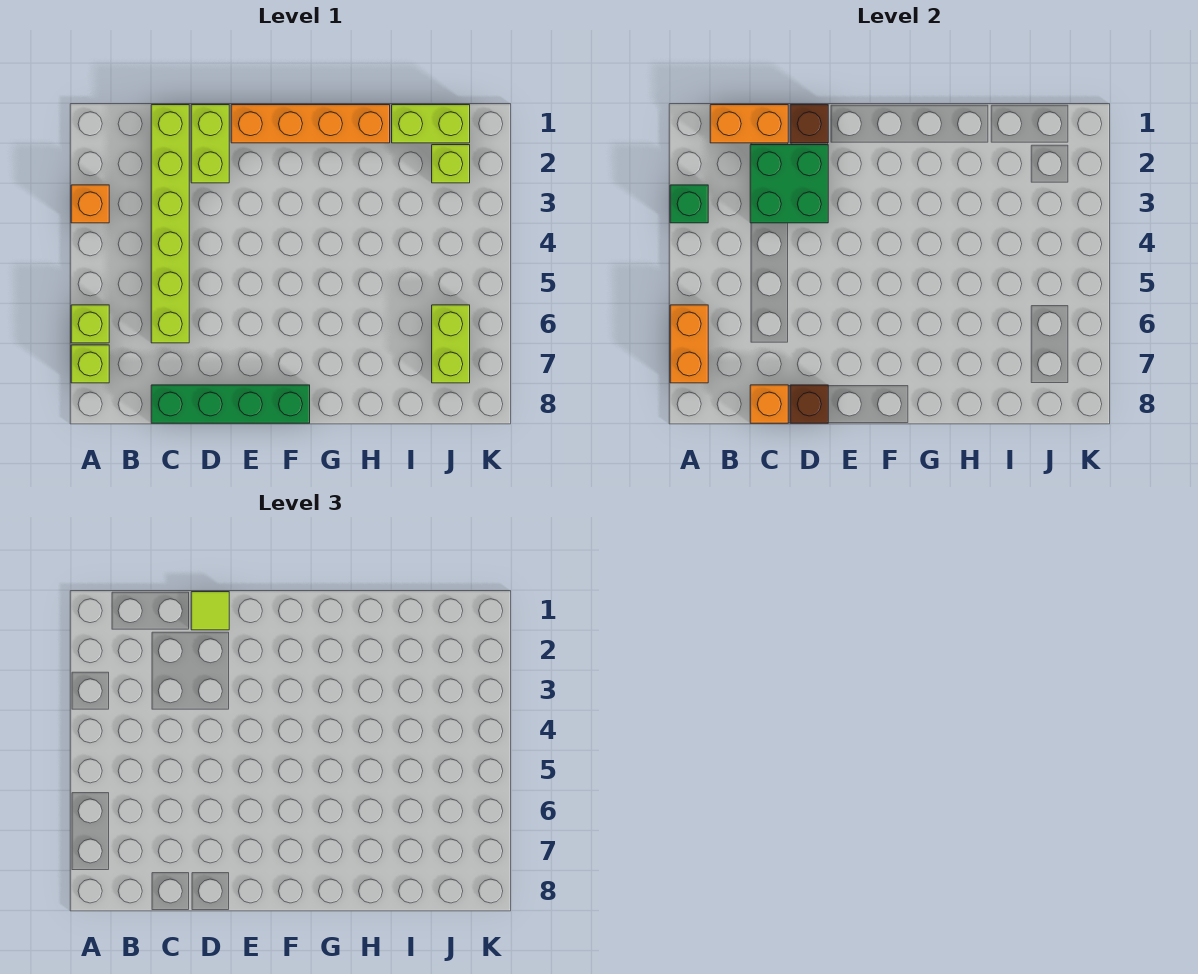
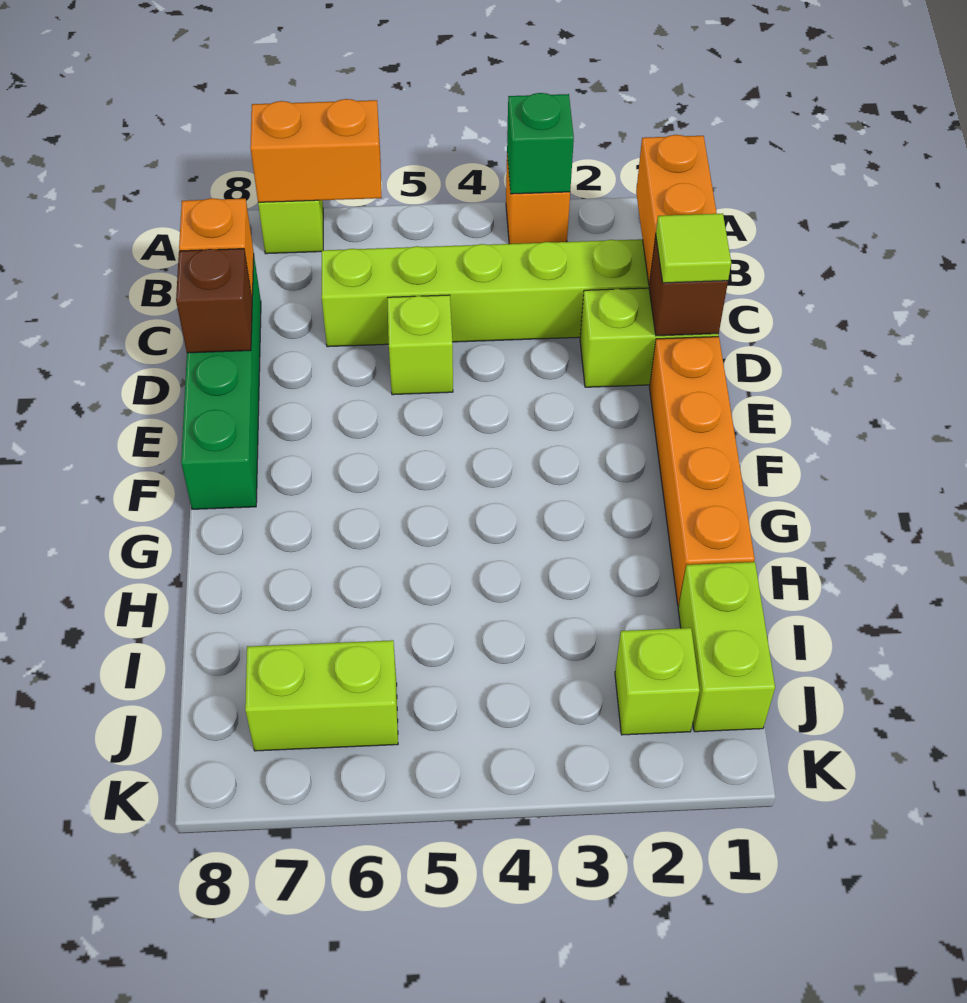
lime brick A6 level 1 -> lime brick D5 level 1
green brick C2:D3 level 2 -> none

